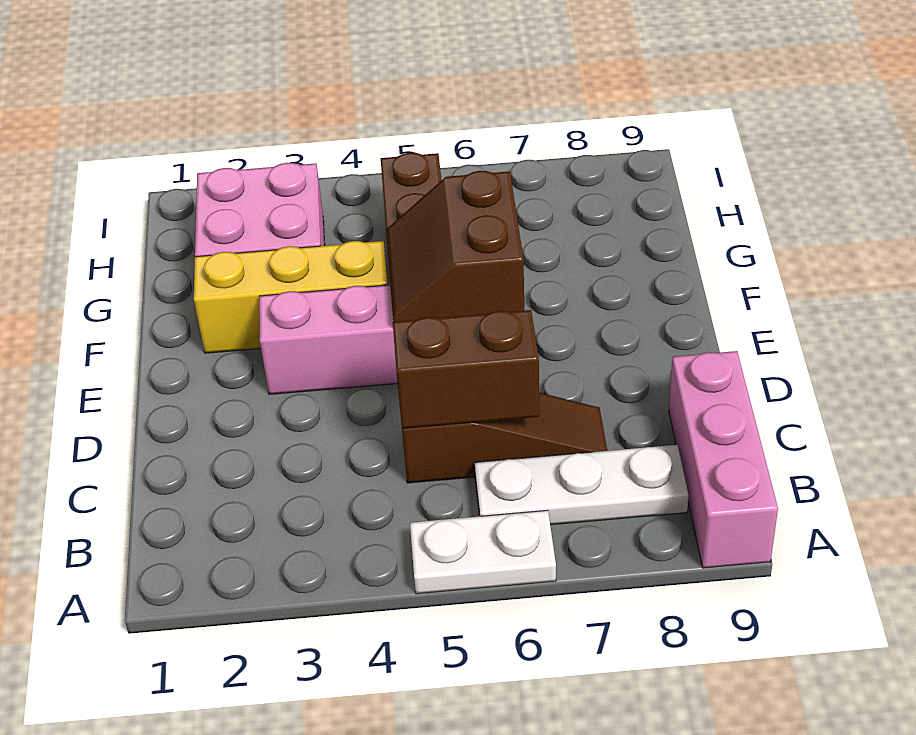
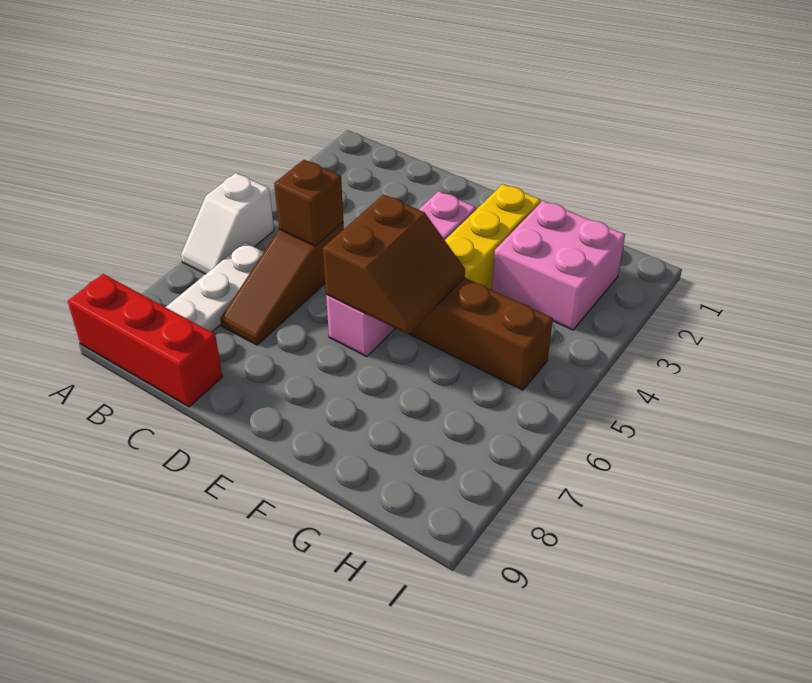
white plate A5:A6 level 1 -> white slope A5:A6 level 1 top 5
pink brick A9:C9 level 1 -> red brick A9:C9 level 1
brown brick C5:C6 level 2 -> brown brick C5 level 2
brown slope E5:F6 level 2 top 6 -> brown slope E5:F6 level 2 top E

